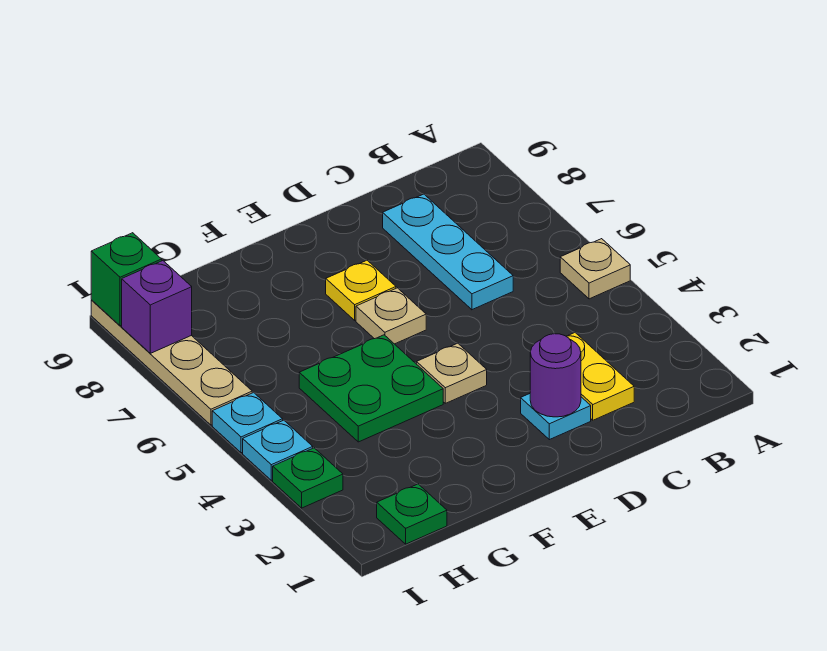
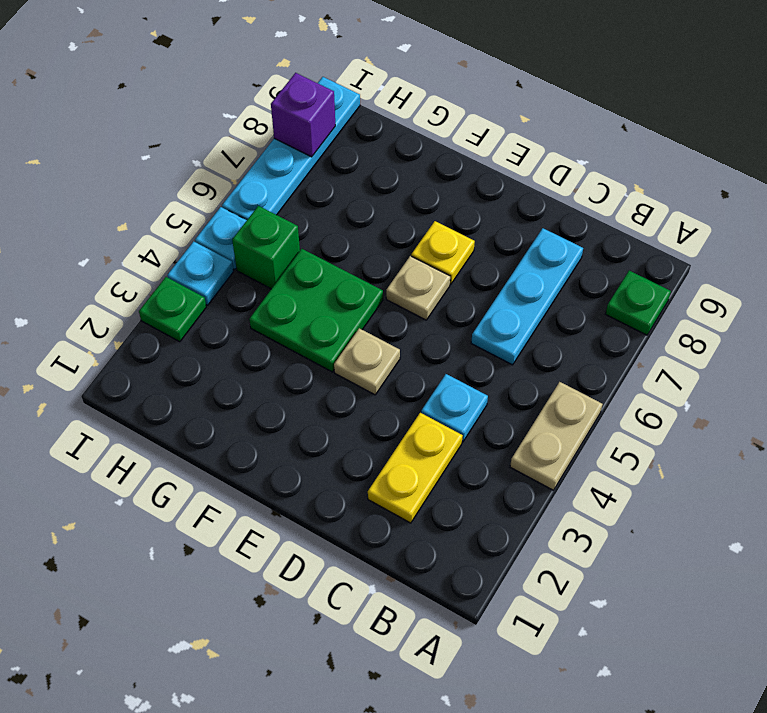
tan plate A5 level 1 -> tan plate A4:A5 level 1
cyan plate D2 level 1 -> cyan plate C4 level 1
purple round brick D2 level 2 -> none
green plate H1 level 1 -> green plate A8 level 1
tan plate I6:I9 level 1 -> cyan plate I6:I9 level 1
green brick I9 level 2 -> green brick H5 level 1

